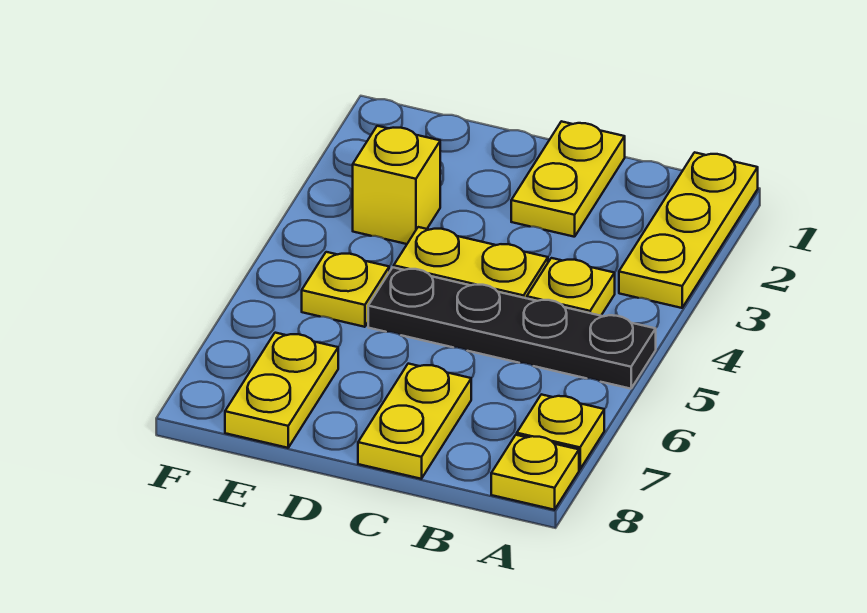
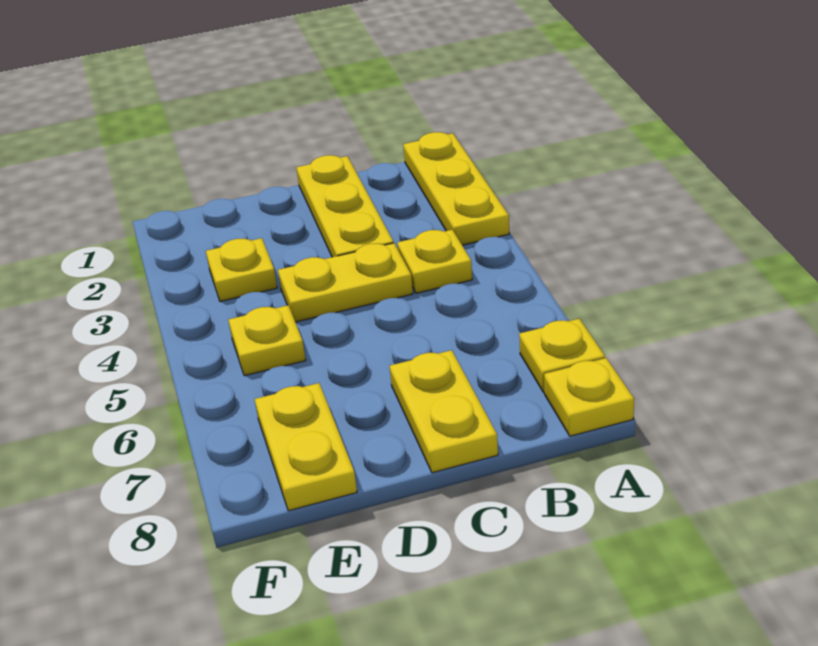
black plate A5:D5 level 1 -> none
yellow plate C1:C2 level 1 -> yellow plate C1:C3 level 1
yellow brick E3 level 1 -> yellow plate E3 level 1

